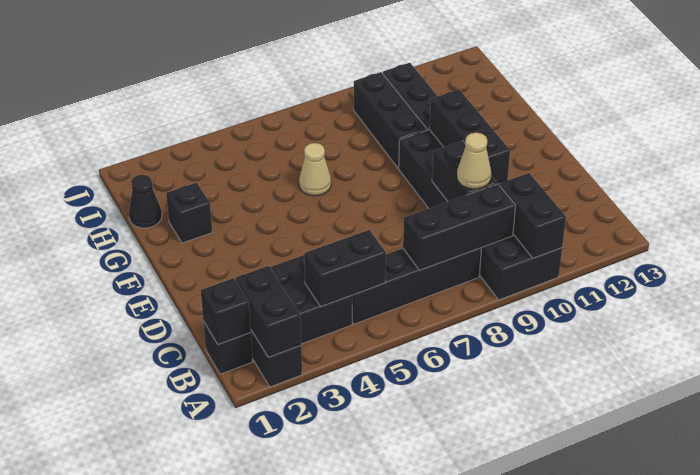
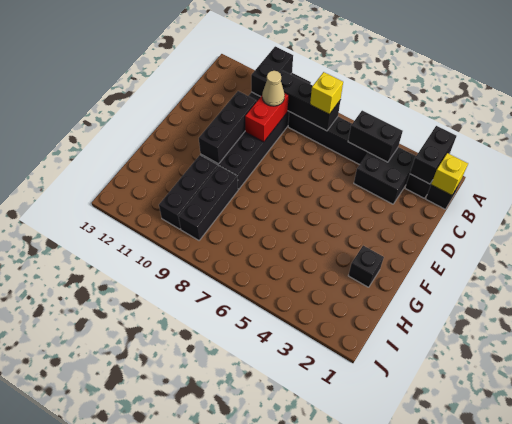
black brick B1 level 2 -> yellow brick B1 level 2
none -> yellow brick B7 level 3
black brick C9:D9 level 2 -> red brick C9:D9 level 2
tan cone G6 level 1 -> none
black cone H1 level 1 -> none

